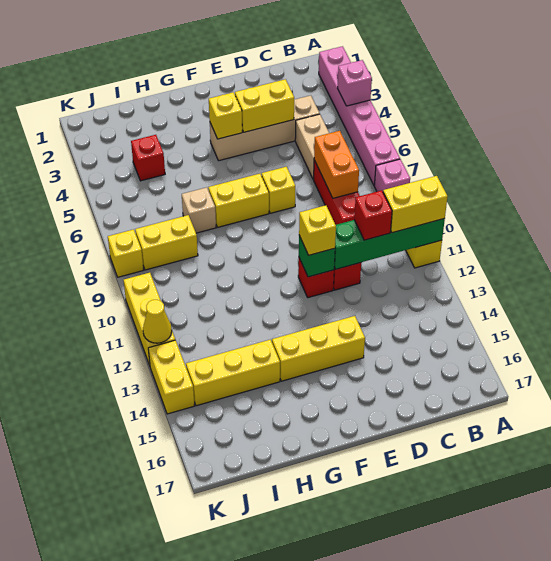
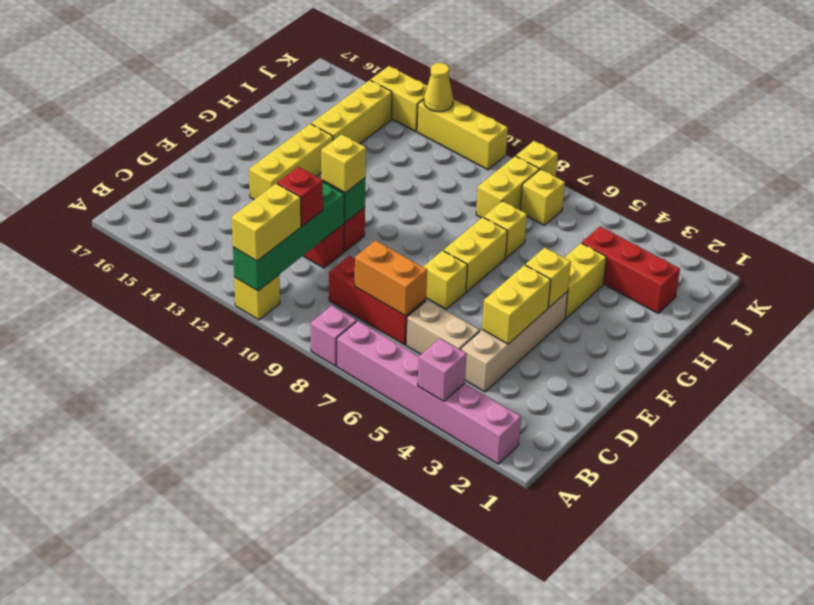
none -> yellow brick G4:H4 level 1
tan brick H7 level 1 -> yellow brick H7 level 1
red brick I4 level 1 -> red brick I2:I4 level 1
none -> yellow brick J7 level 1

